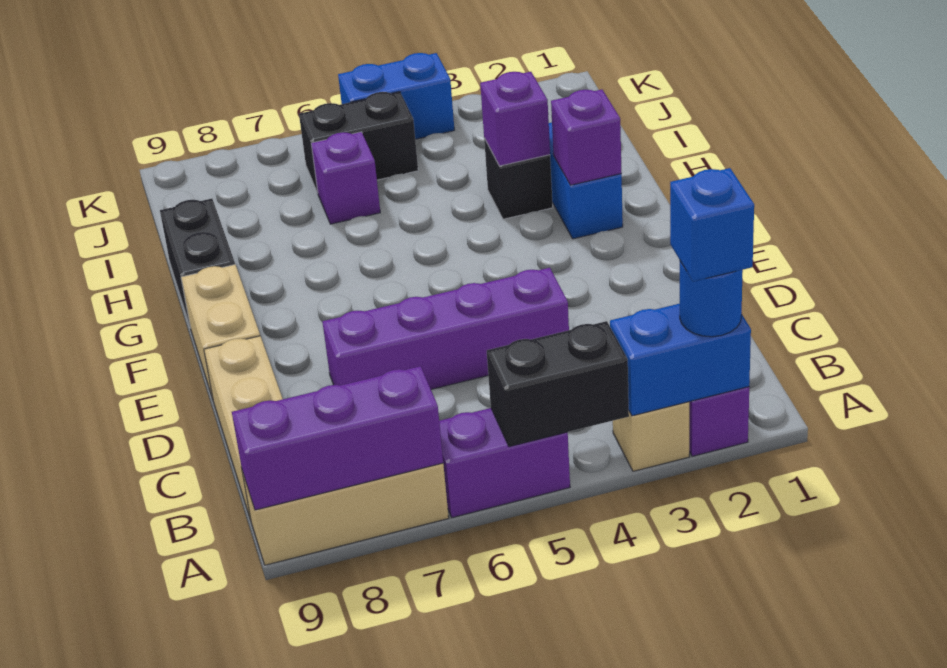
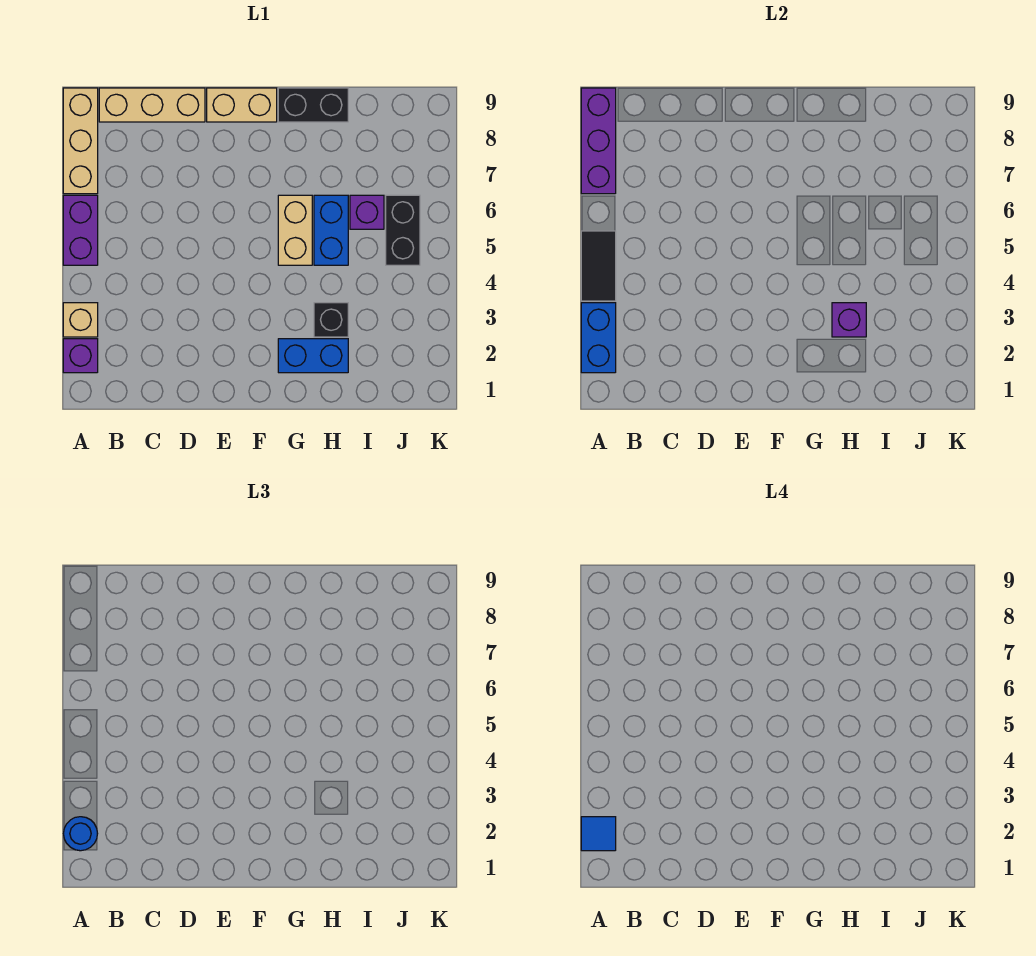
blue brick A2 level 4 -> blue tile A2 level 4
black brick A4:A5 level 2 -> black tile A4:A5 level 2
purple brick D4:D7 level 1 -> none
purple brick G2 level 2 -> none
none -> tan brick G5:G6 level 1
blue brick K4:K5 level 1 -> blue brick H5:H6 level 1

